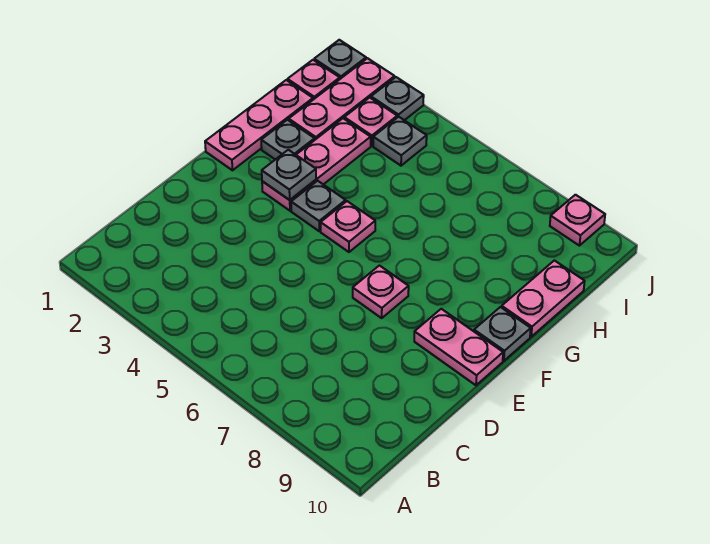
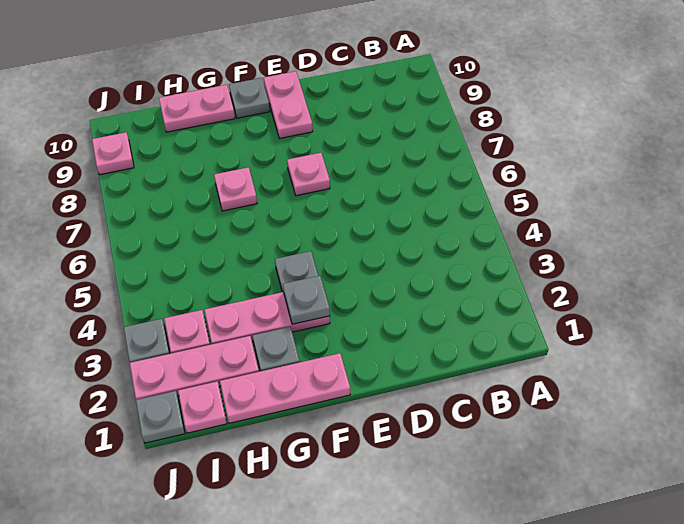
pink plate F5 level 1 -> pink plate G7 level 1
grey plate I4 level 1 -> none

